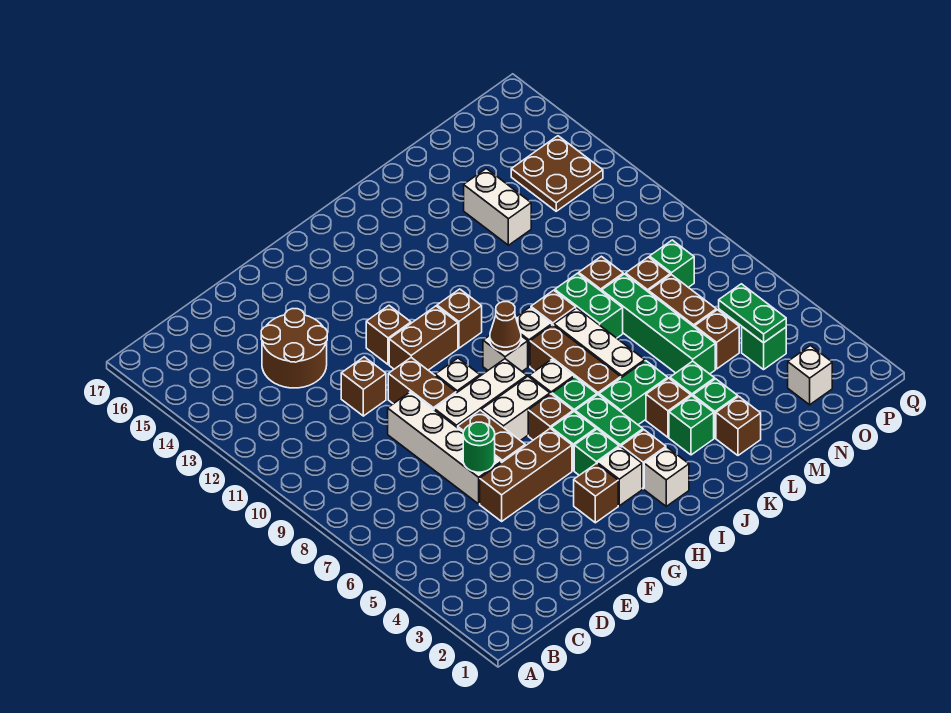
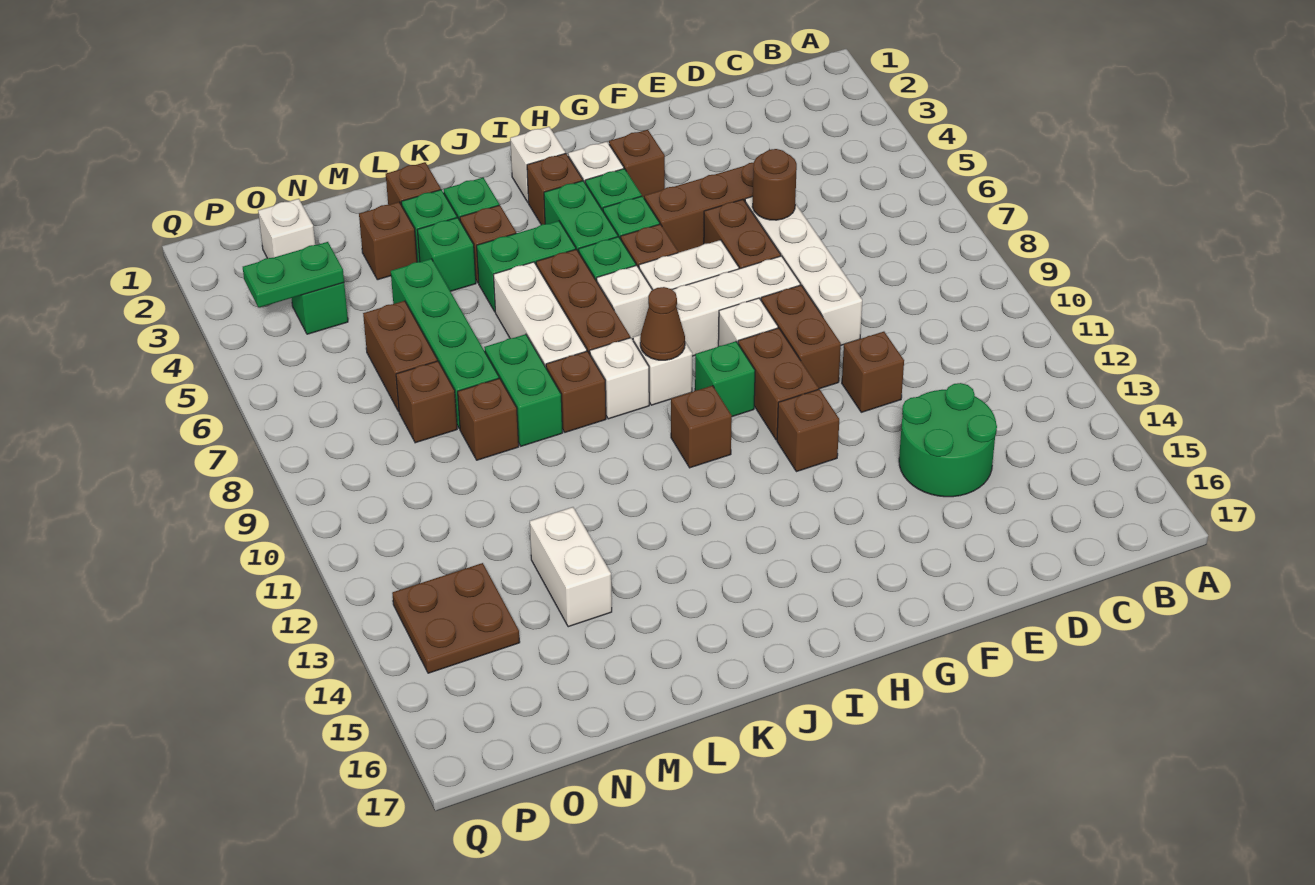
brown round brick D13:E14 level 1 -> green round brick D13:E14 level 1
green round brick E6 level 2 -> brown round brick E6 level 2
brown brick G11:H11 level 1 -> brown brick G10:G11 level 1
brown brick N5 level 1 -> brown brick M3 level 1
green plate O4:O5 level 2 -> green plate O4:P4 level 2
green brick O8 level 1 -> green brick H10 level 1

